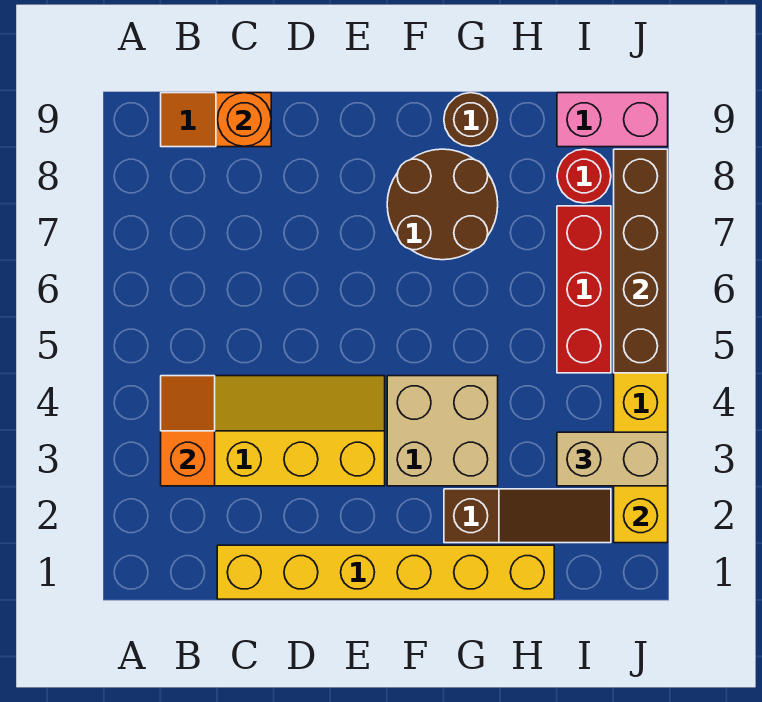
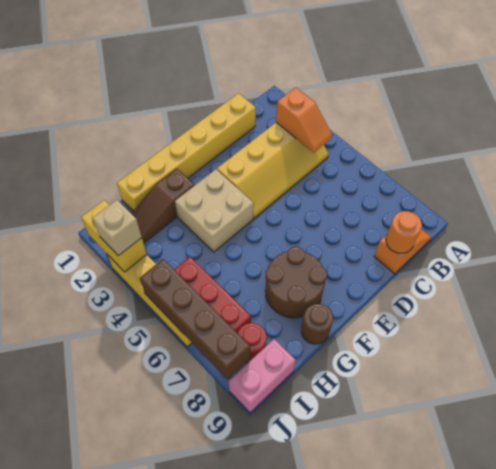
tan brick I3:J3 level 3 -> tan brick J3 level 3

